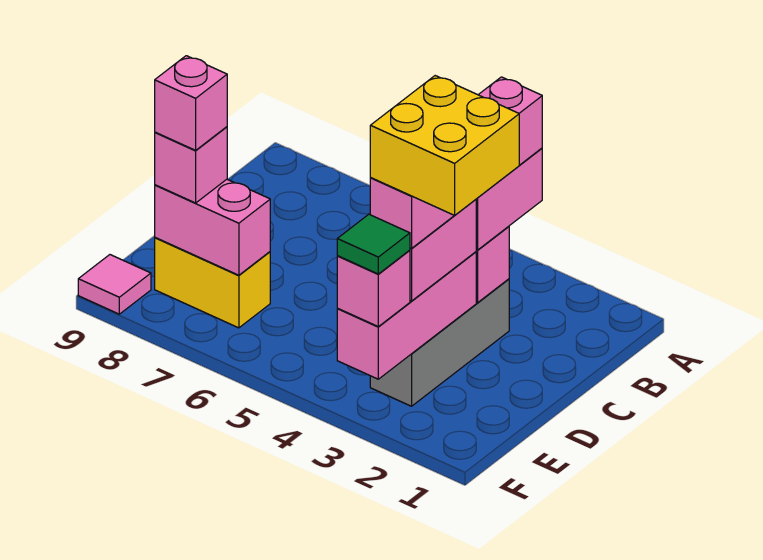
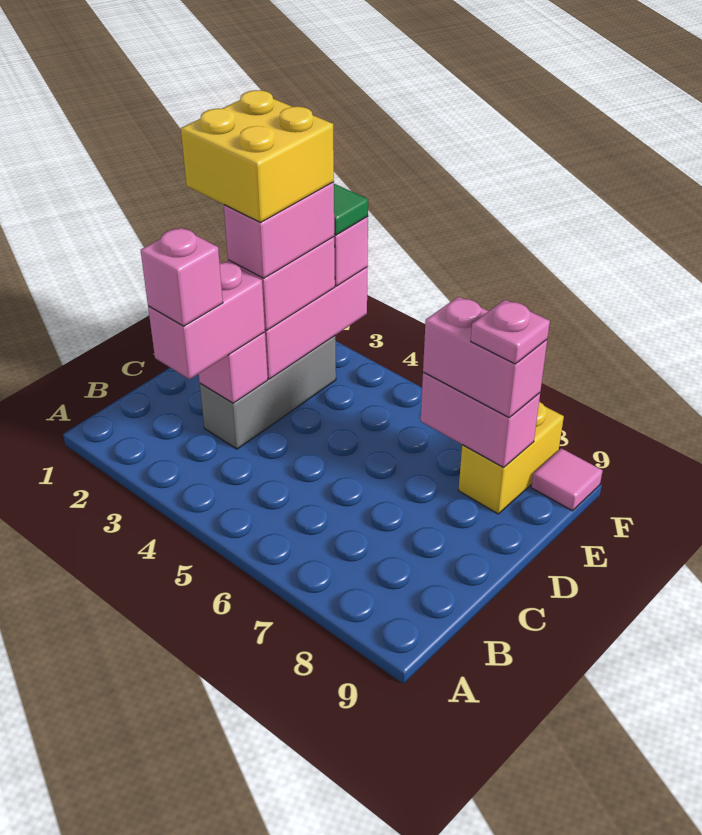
yellow brick E7:E8 level 1 -> yellow brick E8:F8 level 1
pink brick E8 level 3 -> pink brick E7:E8 level 3
pink brick E8 level 4 -> pink plate E8 level 4

